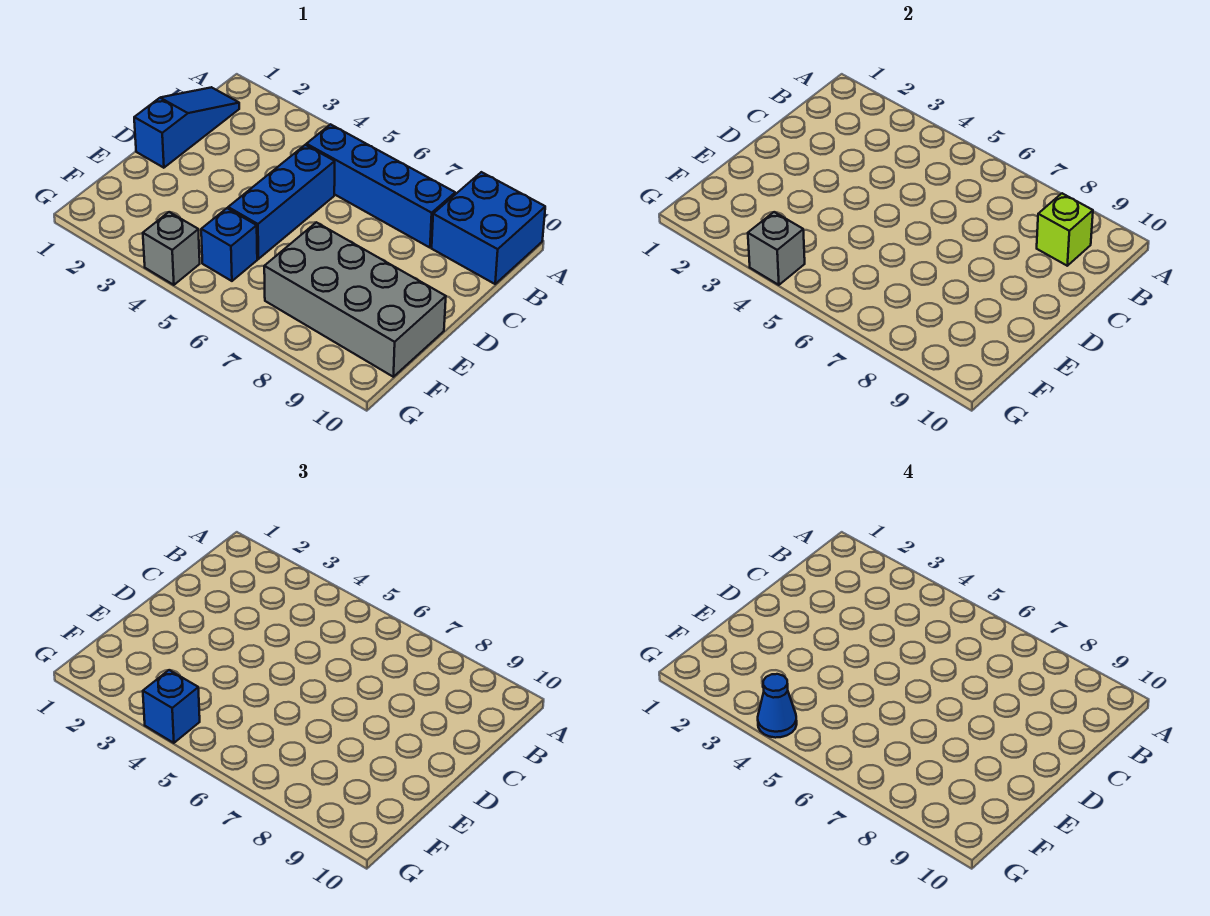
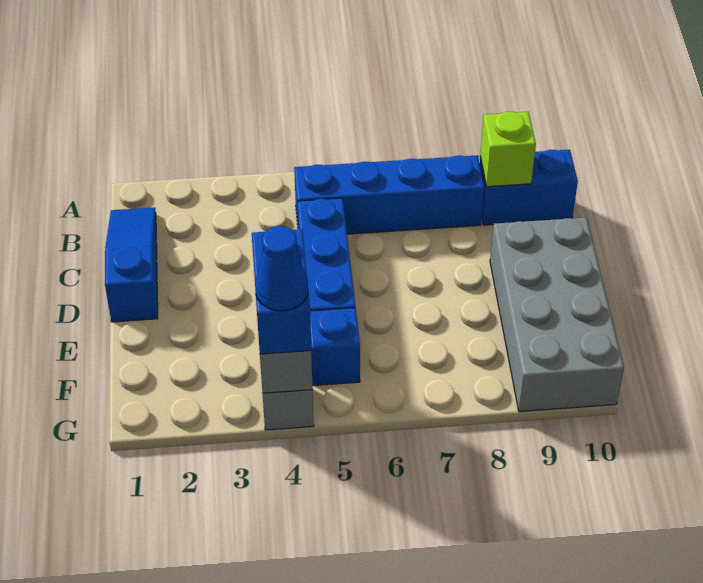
blue brick A9:B10 level 1 -> blue brick B9:B10 level 1
grey brick E7:F10 level 1 -> grey brick D9:G10 level 1
blue brick G4 level 3 -> blue brick F4:G4 level 3

